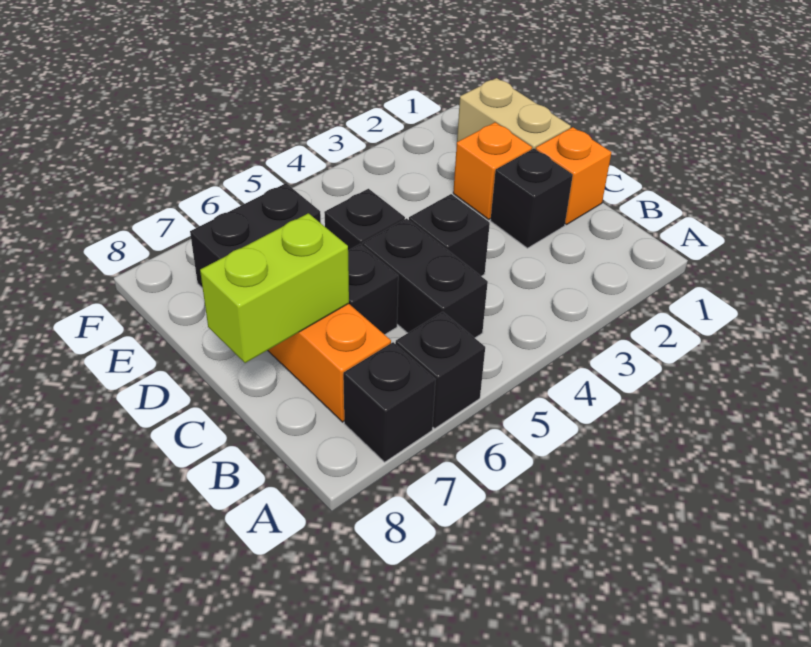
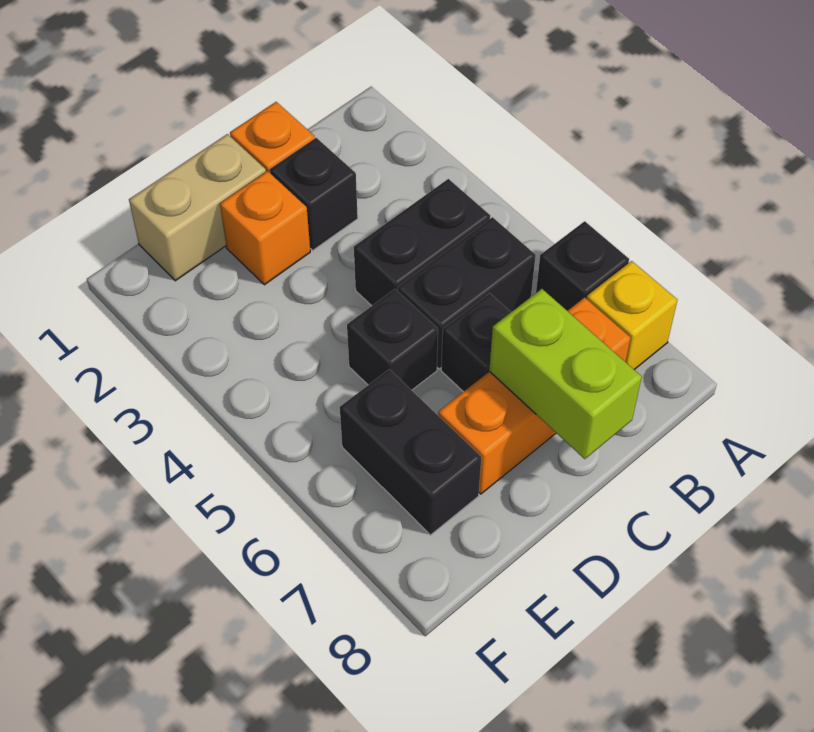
black brick A7 level 1 -> yellow brick A7 level 1
black brick C4 level 1 -> black brick B4:C4 level 1

